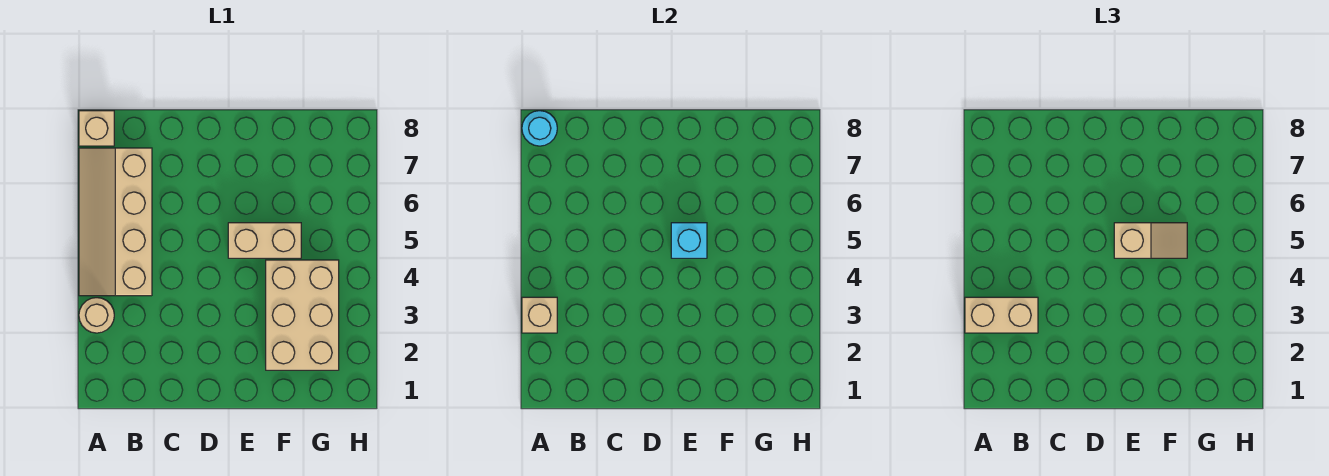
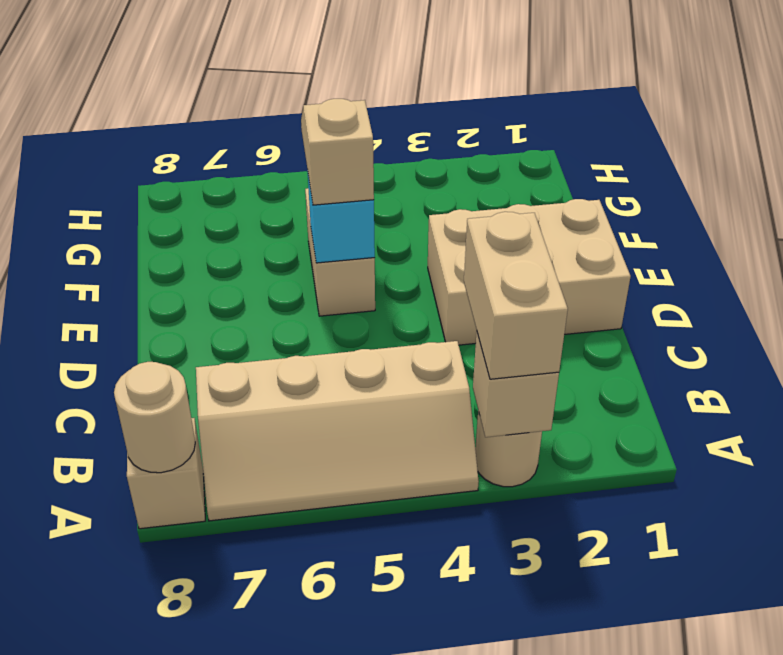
cyan round brick A8 level 2 -> tan round brick A8 level 2
tan brick F2:G4 level 1 -> tan brick D1:E3 level 1

